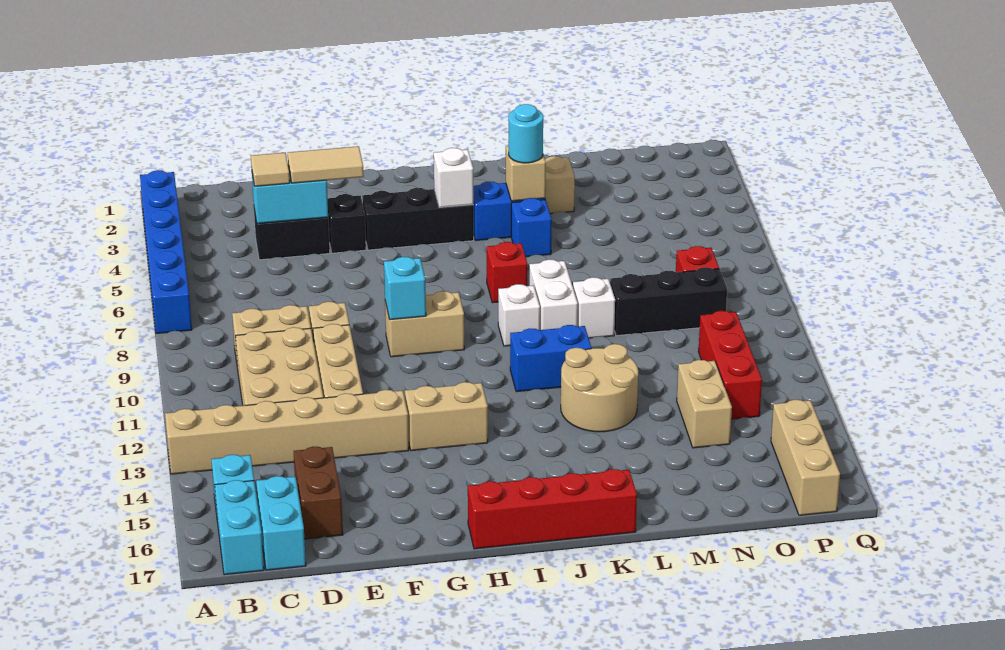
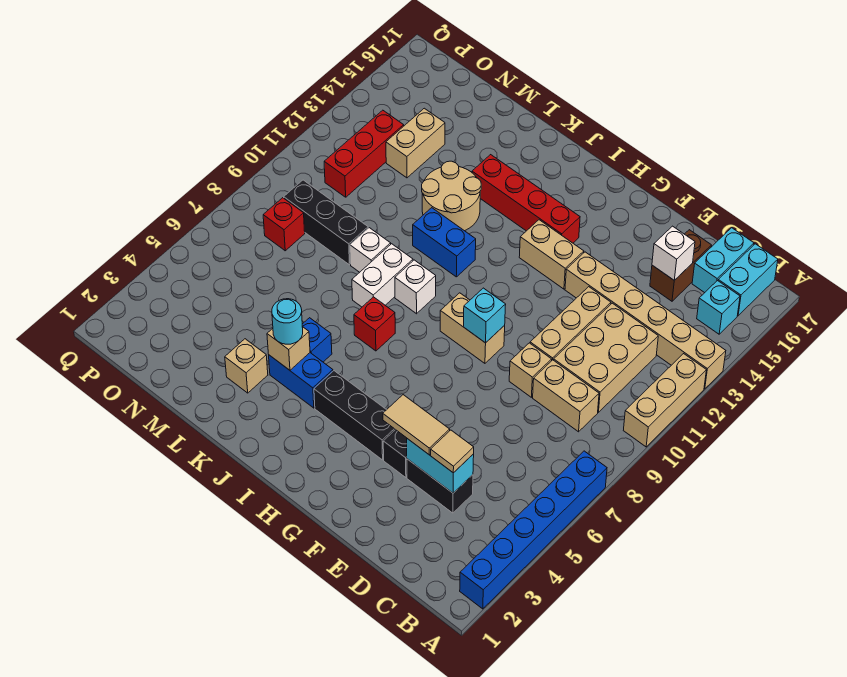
red brick H17:K17 level 1 -> red brick H14:K14 level 1
white brick I4 level 2 -> white brick D15 level 2
tan brick P15:P17 level 1 -> tan brick A10:A12 level 1

